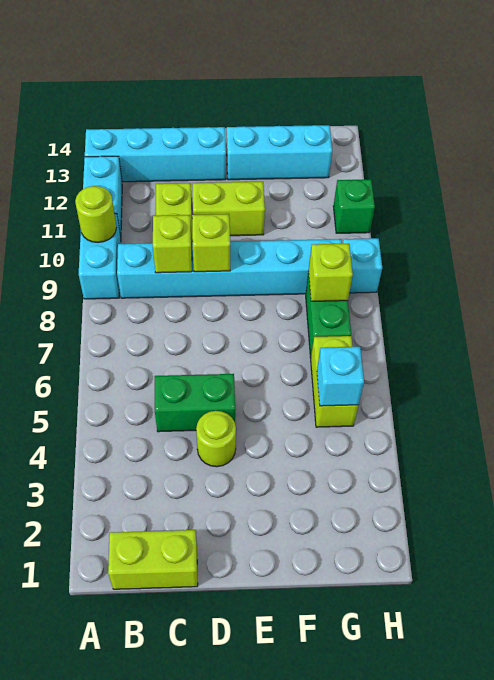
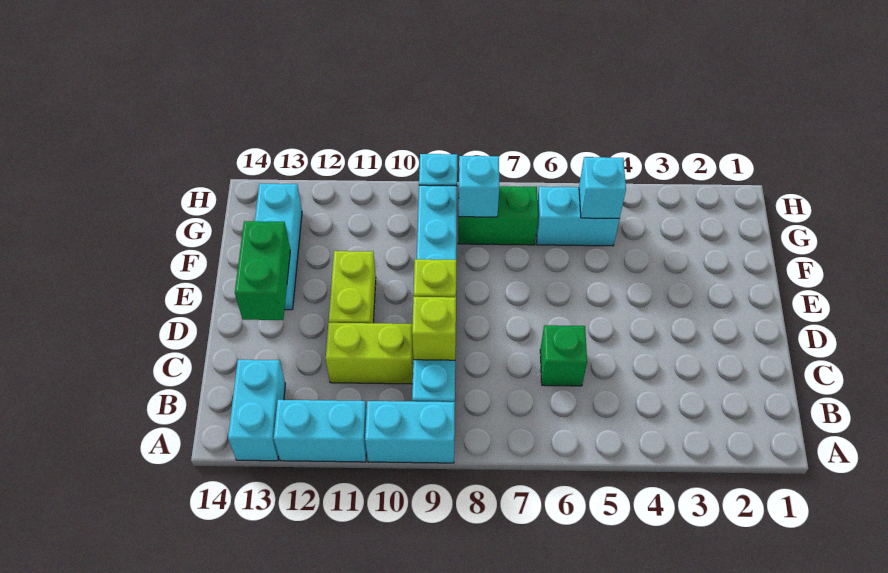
lime round brick A10 level 2 -> none
cyan brick A13:D13 level 1 -> cyan brick A13:B13 level 1
lime brick B1:C1 level 1 -> none
green brick C5:D5 level 1 -> green brick D13:E13 level 2
lime round brick D4 level 1 -> none
lime brick G5:G6 level 1 -> cyan brick G5:G6 level 1
lime brick G8 level 2 -> cyan brick G8 level 2
green brick H11 level 1 -> green brick C6 level 1

